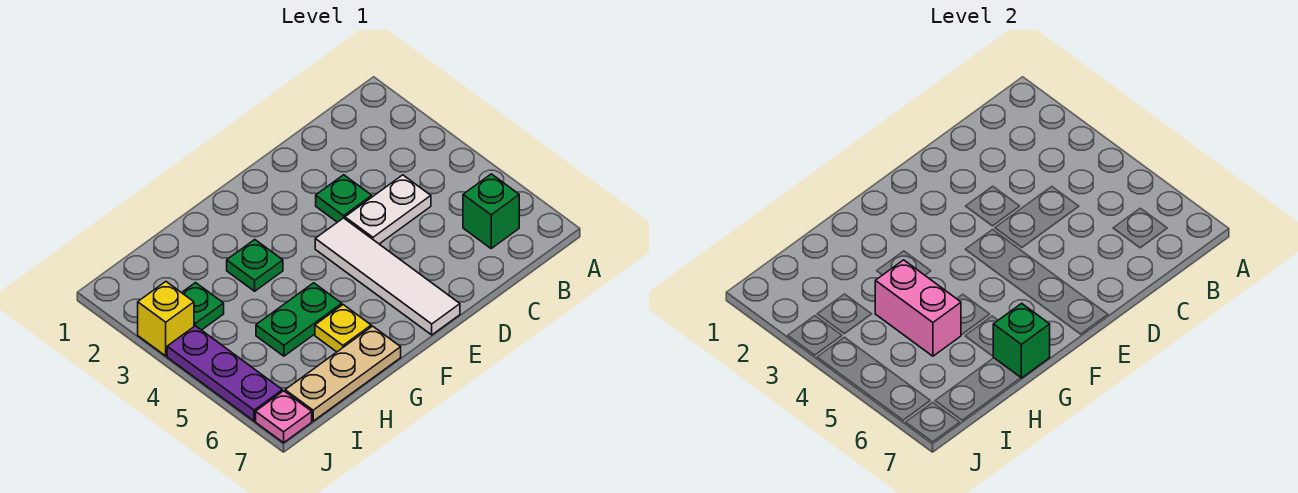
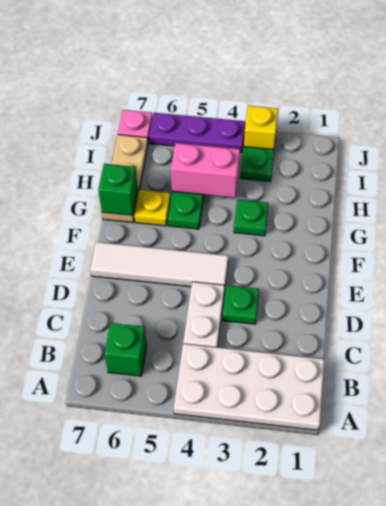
none -> white plate A1:B4 level 1

